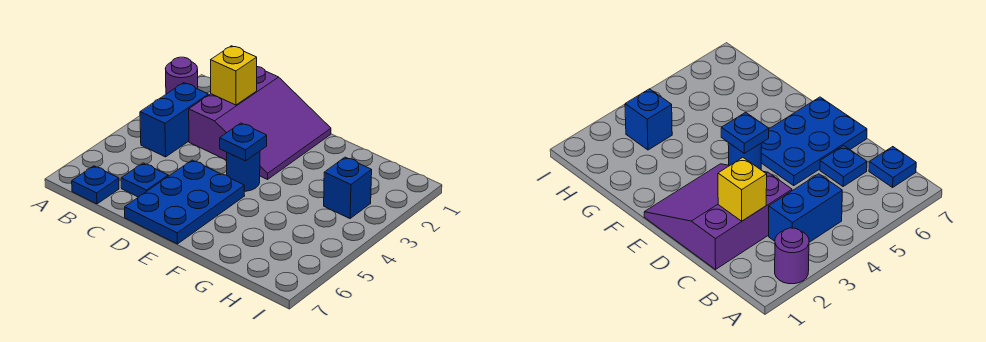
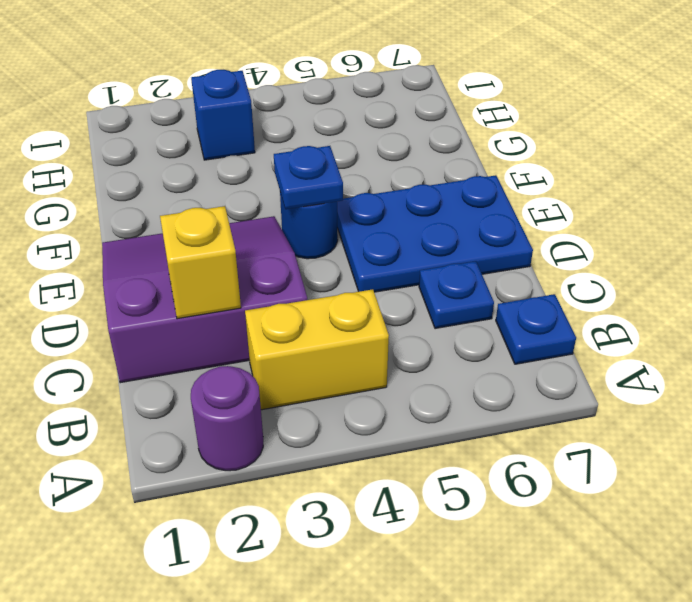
blue brick B3:B4 level 1 -> yellow brick B3:B4 level 1

